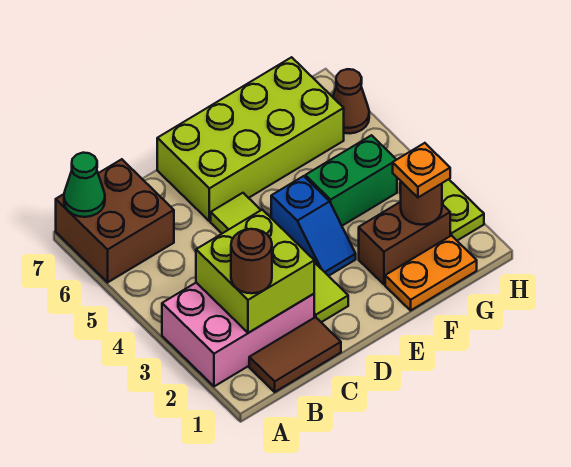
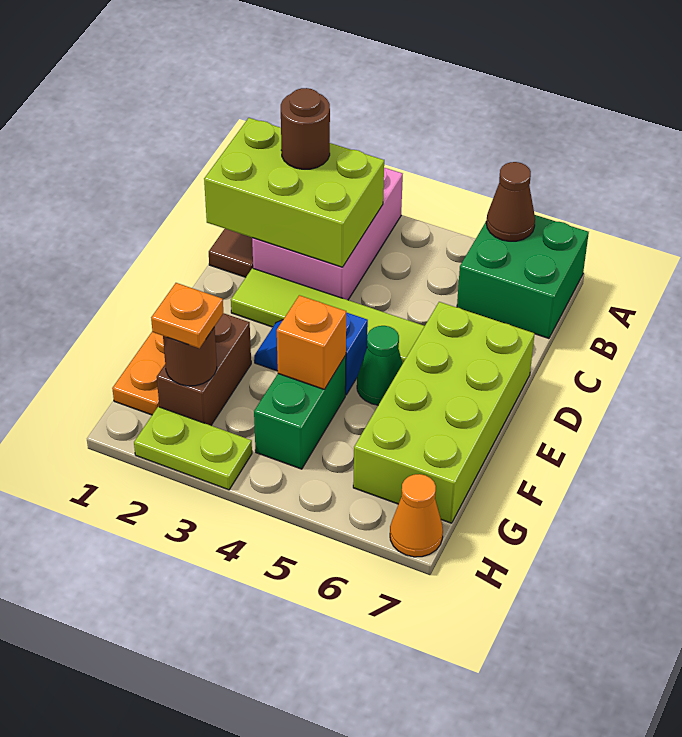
brown brick A6:B7 level 1 -> green brick A6:B7 level 1
green cone A7 level 2 -> green cone E5 level 1
lime brick B2:C3 level 2 -> lime brick B1:C3 level 2
none -> orange brick F4 level 2
brown cone H6 level 1 -> brown cone A6 level 2
none -> orange cone H7 level 1

